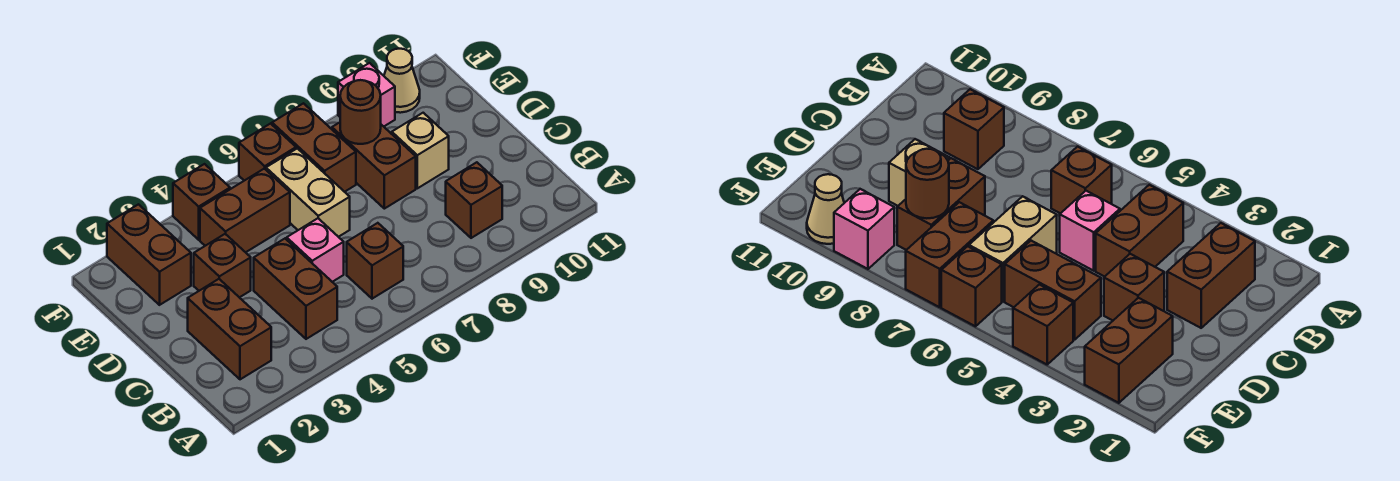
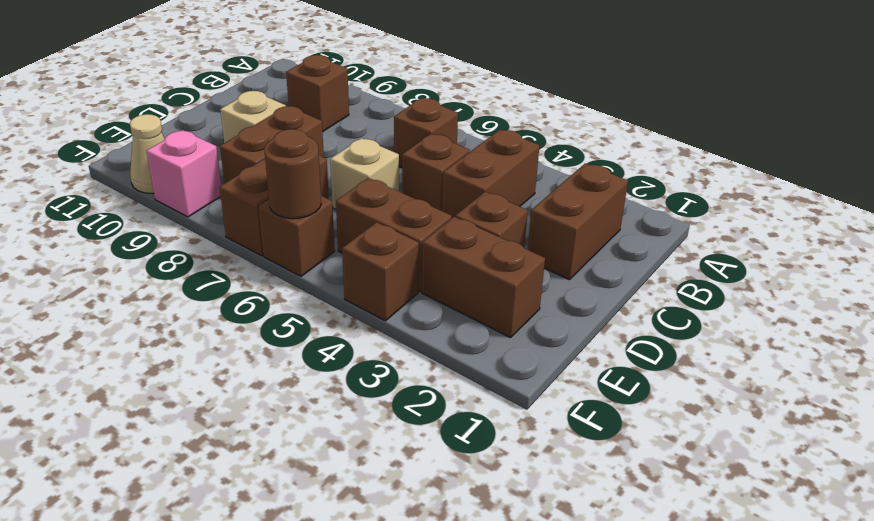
pink brick C5 level 1 -> brown brick C5 level 1
tan brick D6:E6 level 1 -> tan brick D6 level 1
brown brick E2:F2 level 1 -> brown brick E2:E3 level 1
brown round brick E8 level 2 -> brown round brick F6 level 2

